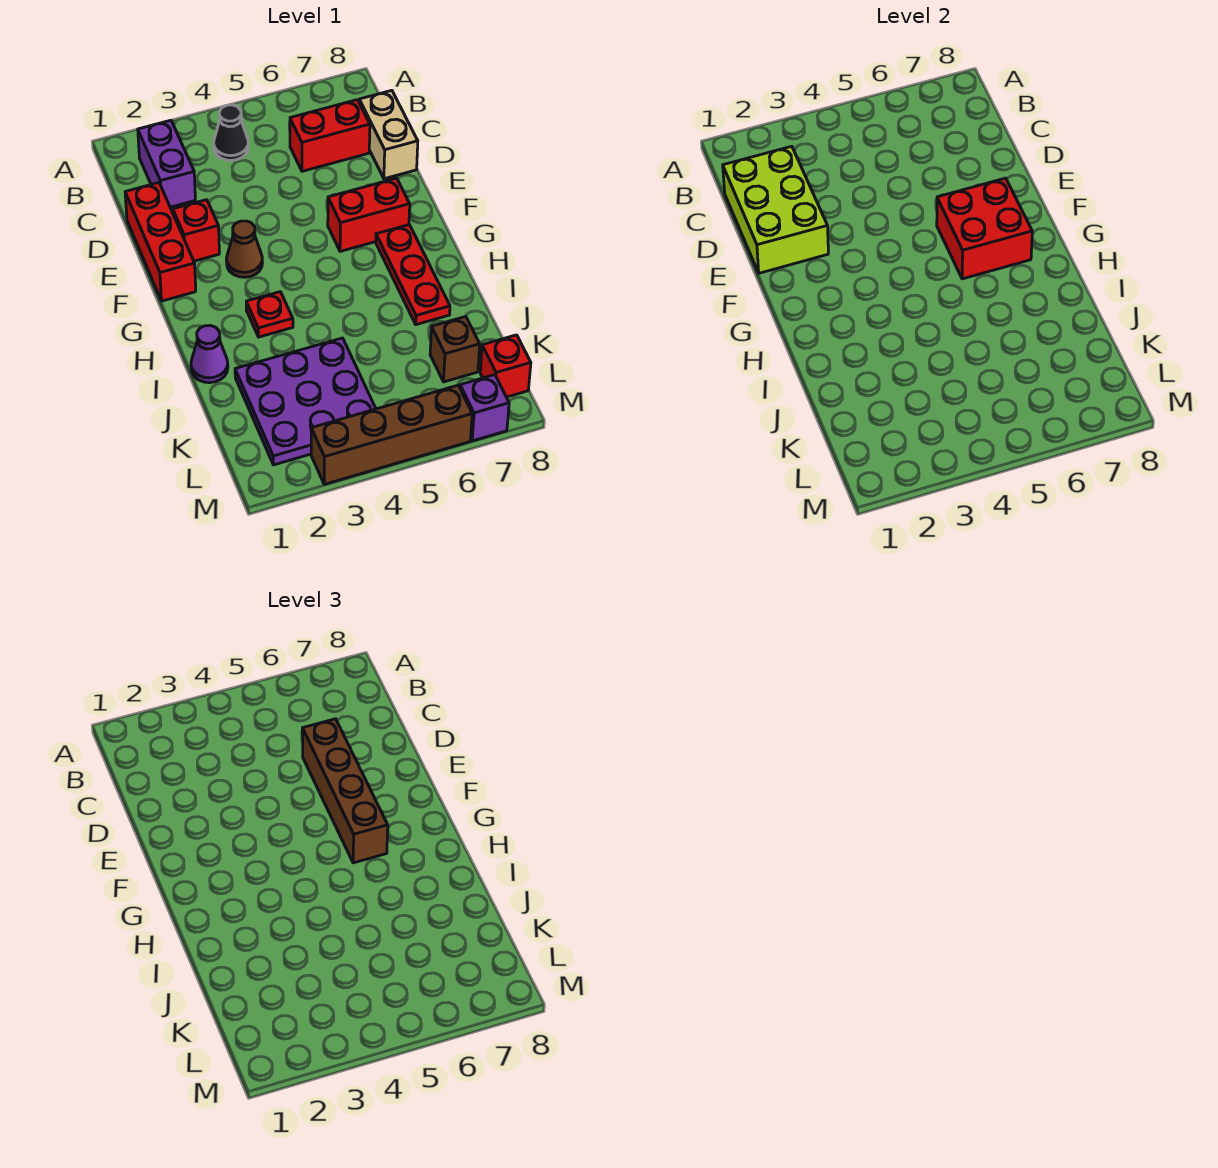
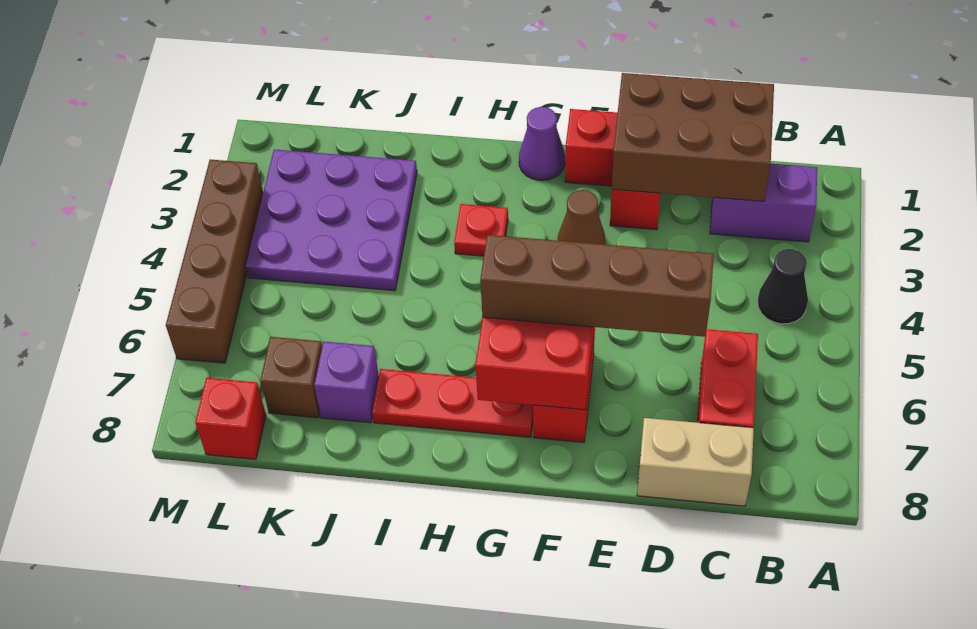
lime brick C1:E2 level 2 -> brown brick C1:E2 level 2
purple cone I1 level 1 -> purple cone G1 level 1
purple brick M7 level 1 -> purple brick J7 level 1

